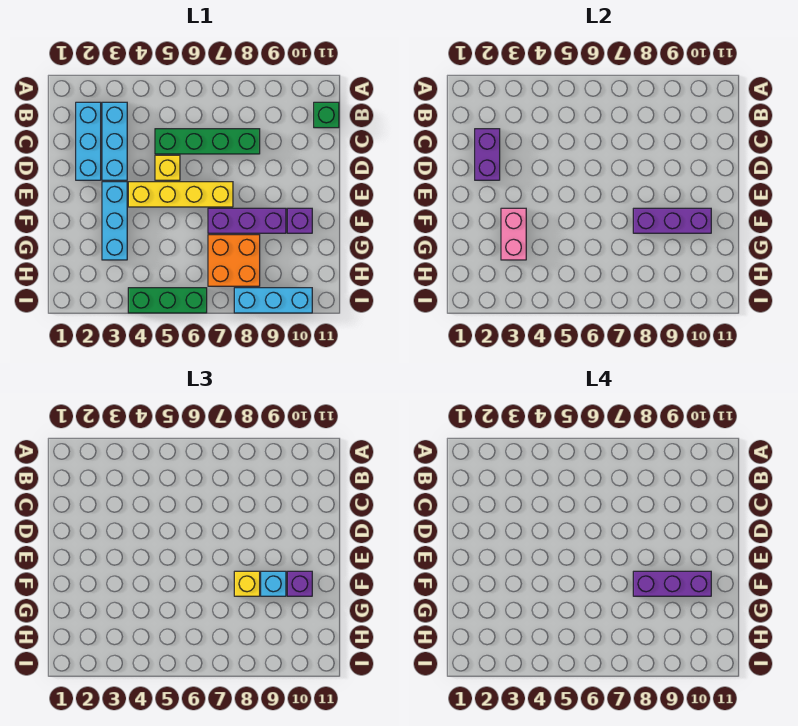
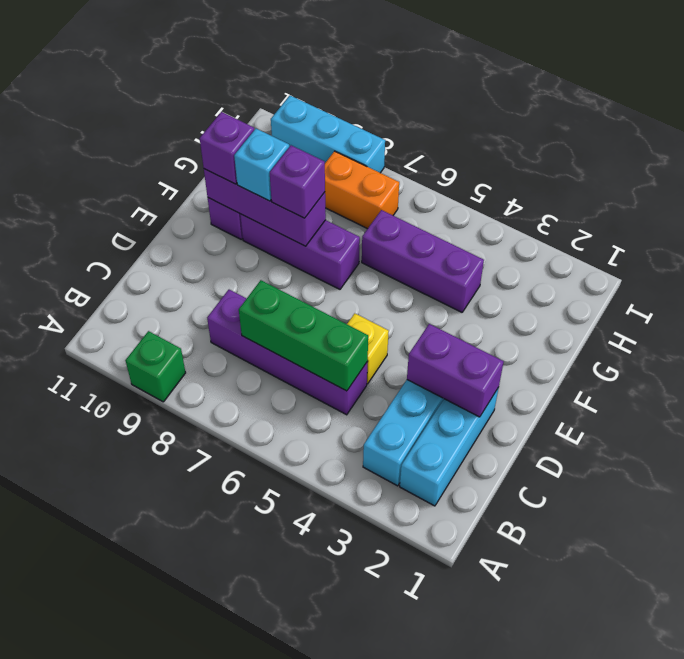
green brick B11 level 1 -> green brick A9 level 1
purple brick C2:D2 level 2 -> purple brick D2:D3 level 2
green brick C5:C8 level 1 -> purple brick C5:C8 level 1
cyan brick E3:G3 level 1 -> none
yellow brick E4:E7 level 1 -> none
pink brick F3:G3 level 2 -> none
yellow brick F8 level 3 -> purple brick F8 level 3
purple brick F8:F10 level 4 -> purple brick G4:G6 level 1
orange brick G7:H8 level 1 -> orange brick H7:H8 level 1
green brick I4:I6 level 1 -> green brick C5:C7 level 2

